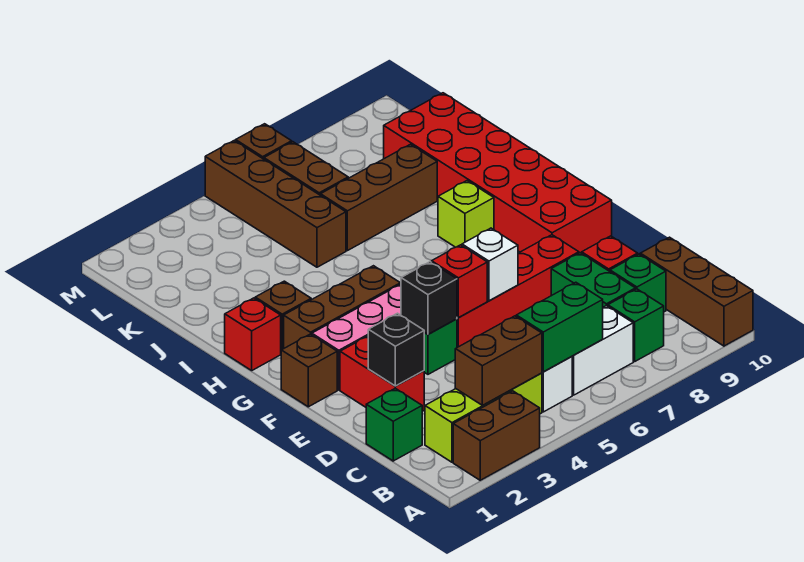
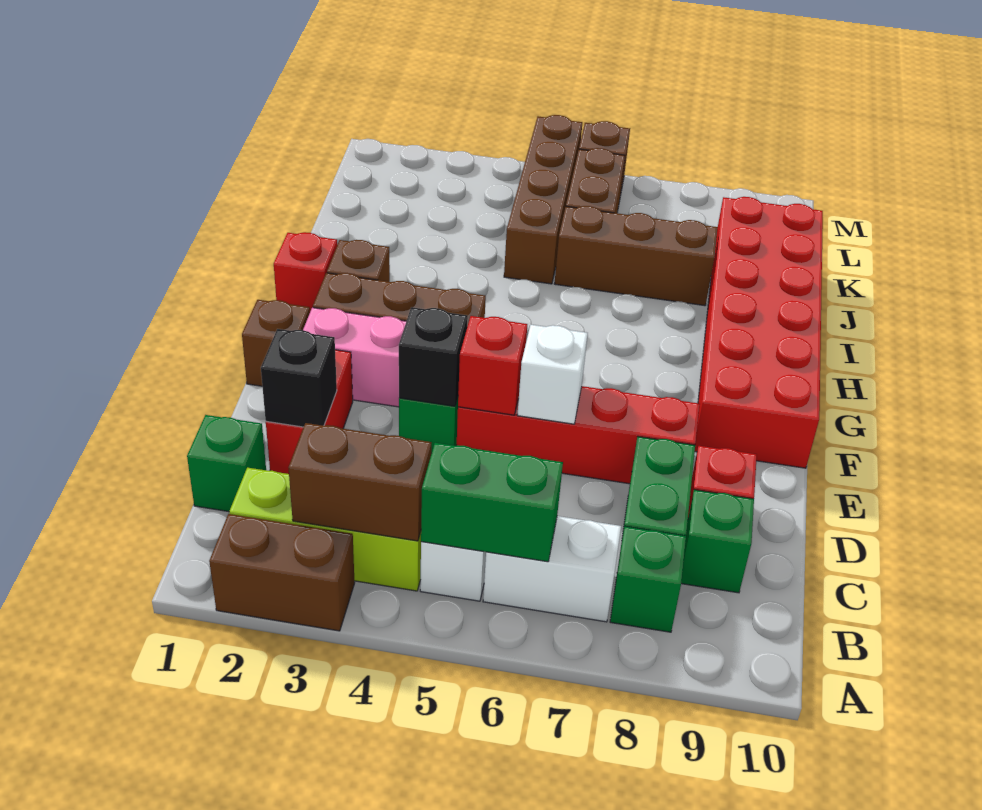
brown brick A10:C10 level 1 -> none
lime brick H8 level 1 -> none

